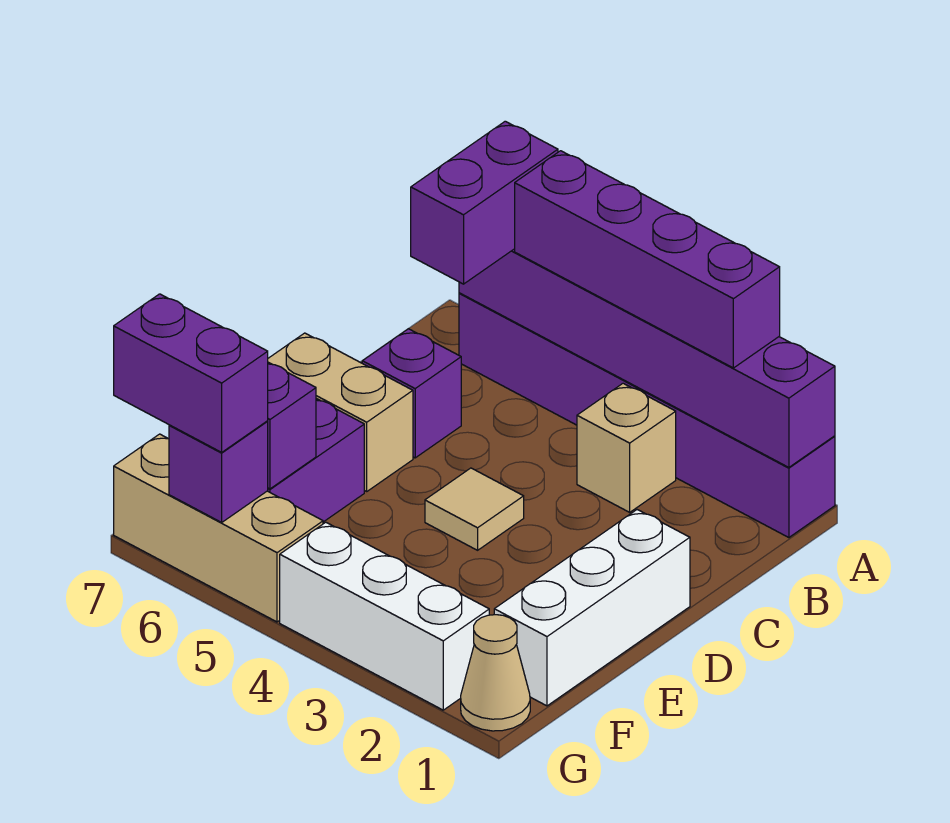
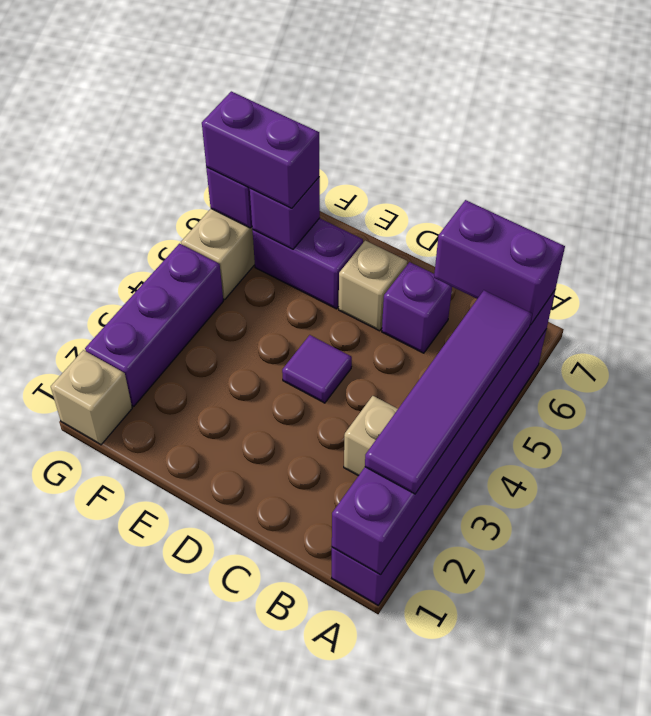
purple brick A2:A5 level 3 -> purple tile A2:A5 level 3
white brick D1:F1 level 1 -> none
tan tile D4 level 1 -> purple tile D4 level 1
tan brick D6:D7 level 1 -> tan brick D6 level 1
tan cone G1 level 1 -> tan brick G1 level 1
white brick G2:G4 level 1 -> purple brick G2:G4 level 1
purple brick G6:G7 level 3 -> purple brick F6:G6 level 3

